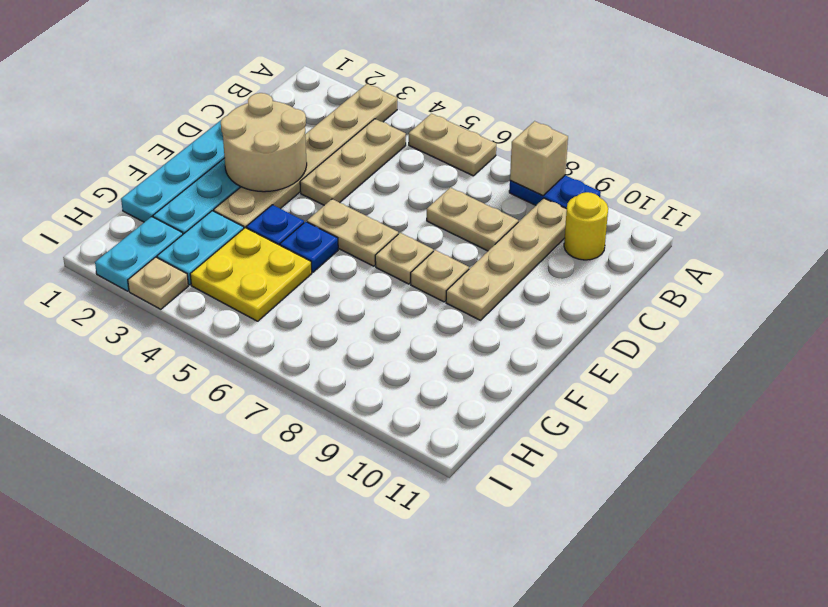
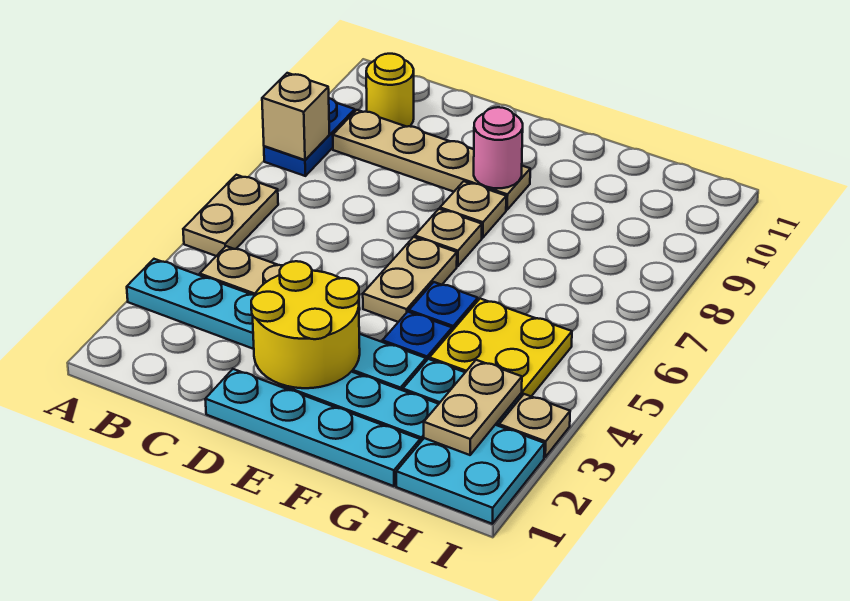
tan plate A3:F3 level 1 -> cyan plate A3:F3 level 1
tan plate C7:C8 level 1 -> tan plate H2:H3 level 2
tan round brick D2:E3 level 2 -> yellow round brick D2:E3 level 2
none -> pink round brick E9 level 2
cyan plate H2:I2 level 1 -> cyan plate H1:I2 level 1

